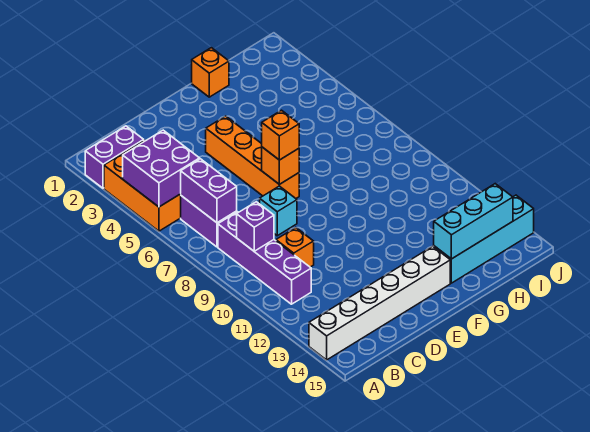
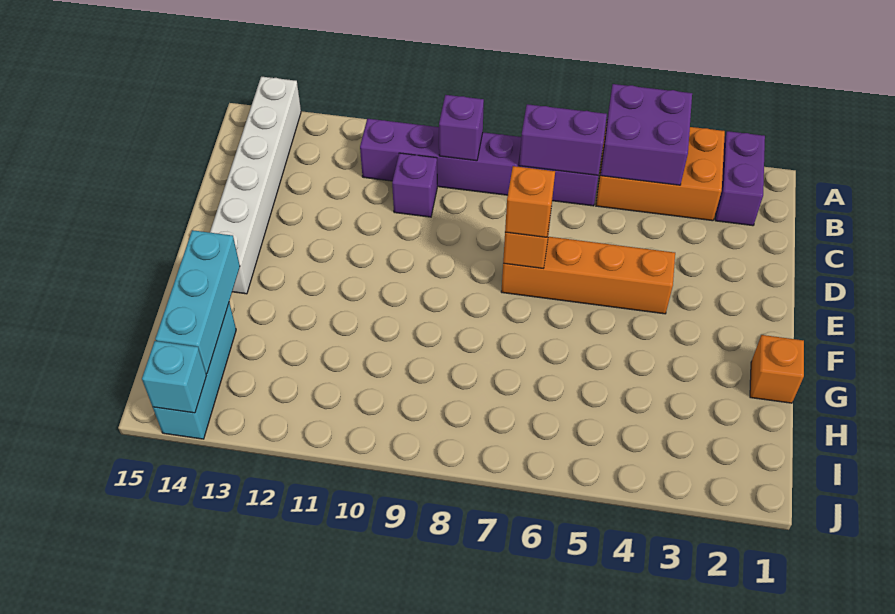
orange brick C10 level 1 -> purple brick C10 level 1
cyan brick D8 level 1 -> cyan brick J14 level 2
cyan brick G14:J14 level 1 -> cyan brick H14:J14 level 1

